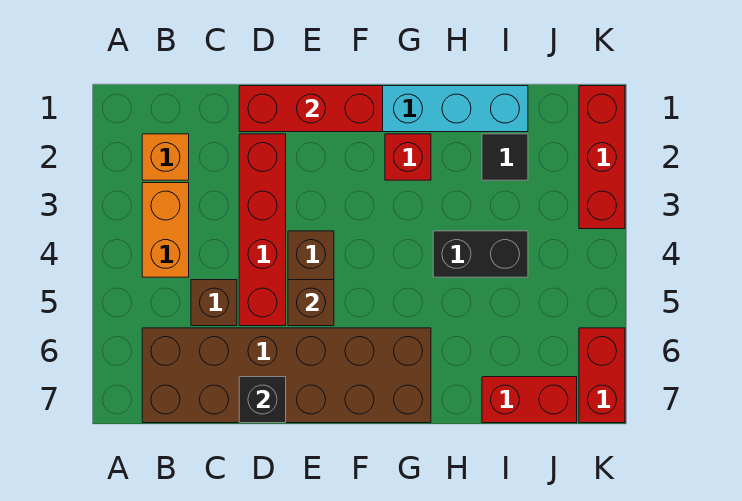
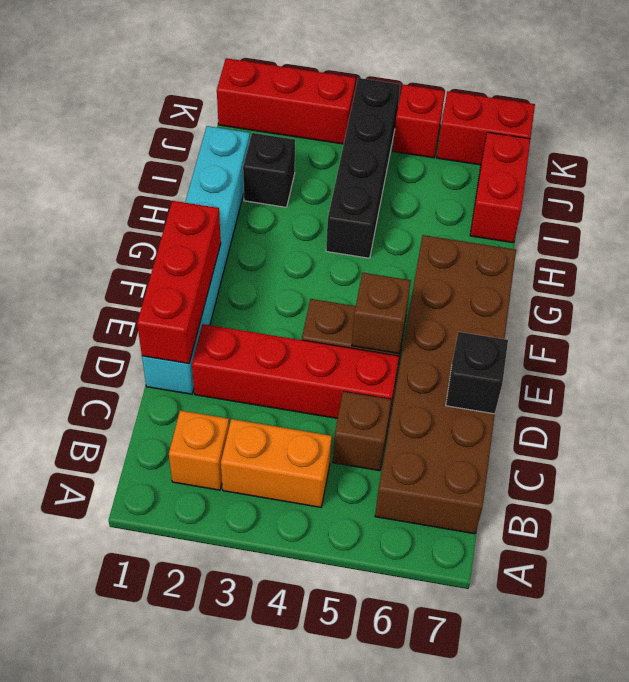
red brick G2 level 1 -> red brick K5 level 1
black brick H4:I4 level 1 -> black brick H4:K4 level 1
black tile I2 level 1 -> black brick I2 level 1

